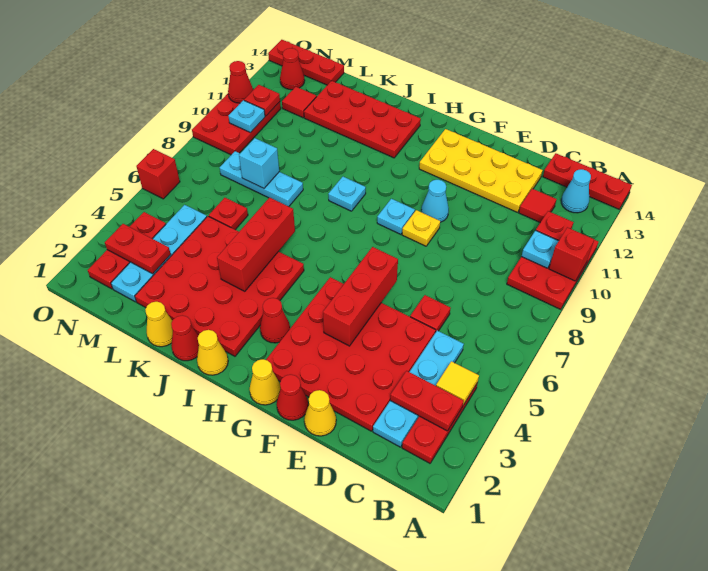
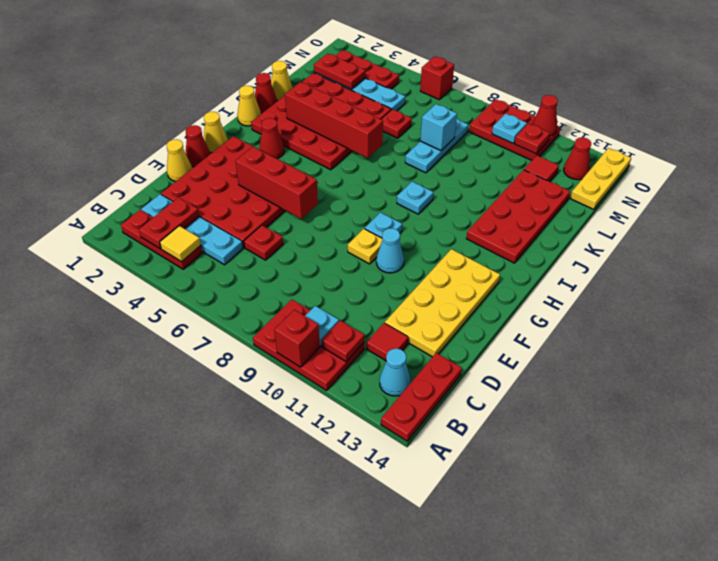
red brick J4:J6 level 2 -> red brick J3:J6 level 2
red plate M3:N3 level 2 -> red plate M2:M3 level 2
red plate M14:O14 level 1 -> yellow plate M14:O14 level 1

